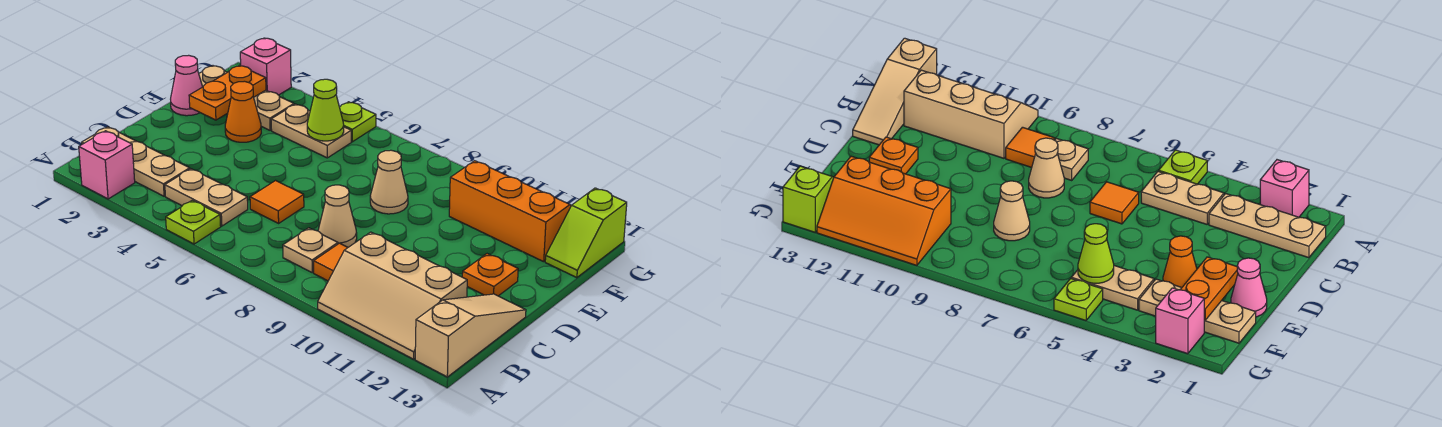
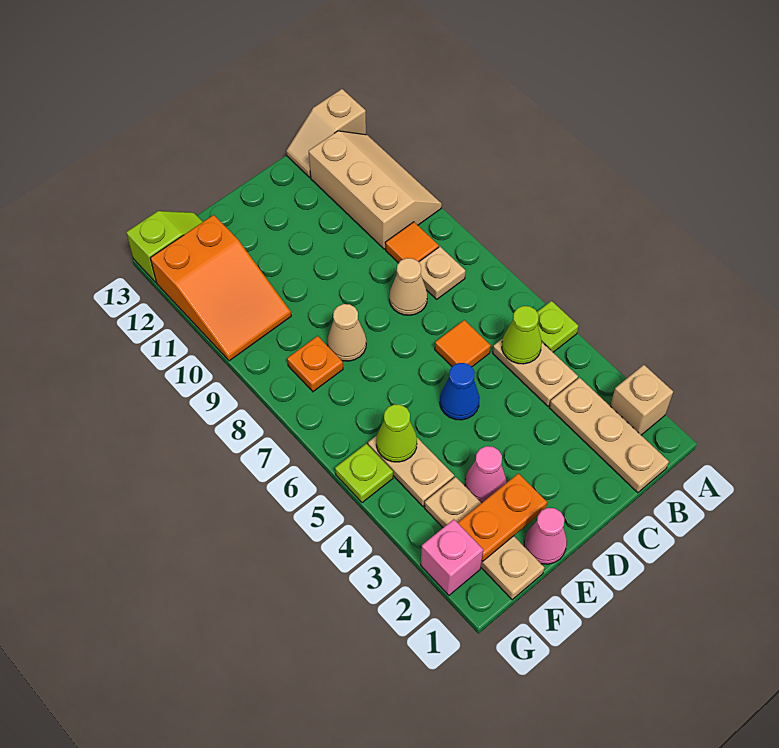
pink brick A2 level 1 -> tan brick A2 level 1
tan slope A13:C13 level 1 top A -> tan slope A13:B13 level 1 top A
none -> lime cone B5 level 2
none -> blue cone D5 level 1
orange plate D12 level 1 -> orange plate F8 level 1
orange cone E3 level 1 -> pink cone E3 level 1
orange slope F10:G12 level 1 top F -> orange slope F10:G12 level 1 top 12

